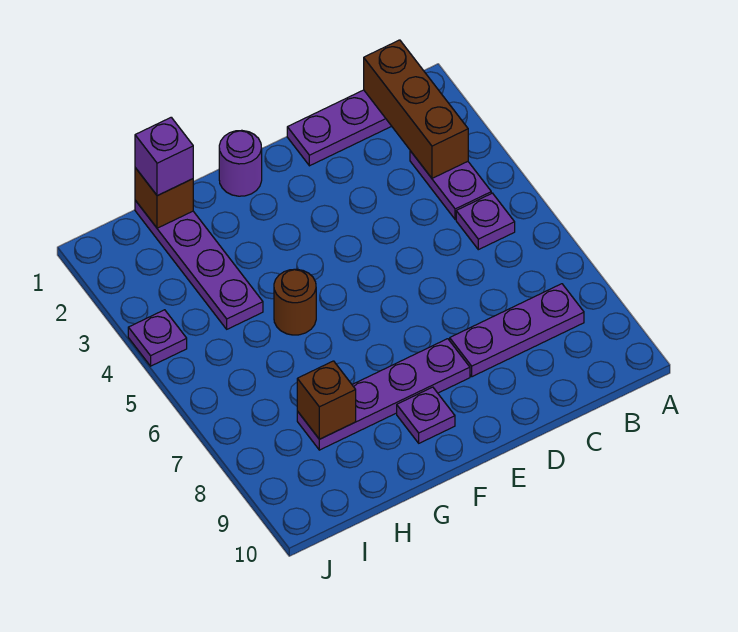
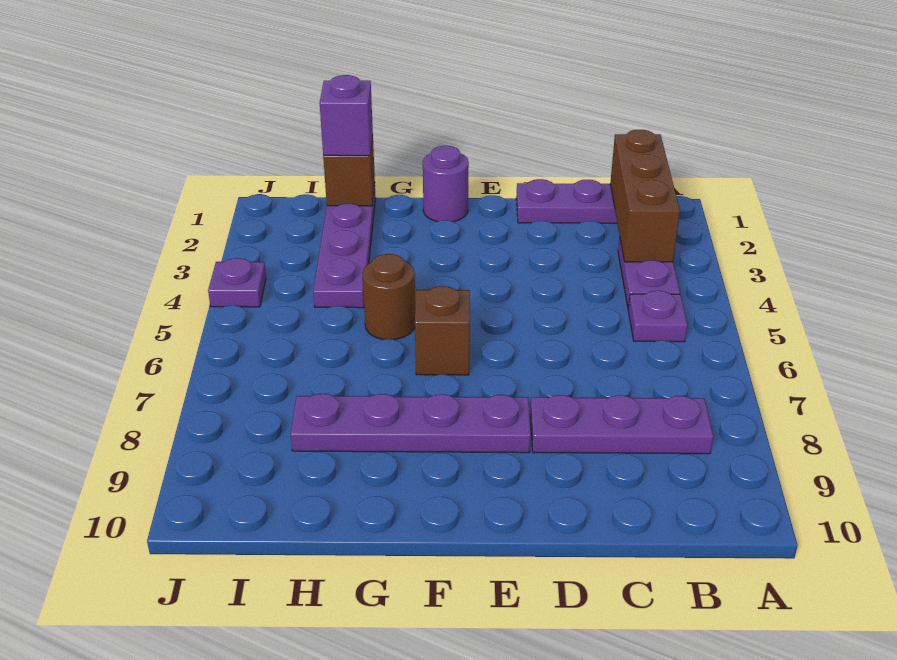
purple plate F9 level 1 -> none
brown brick H8 level 2 -> brown brick F6 level 1

